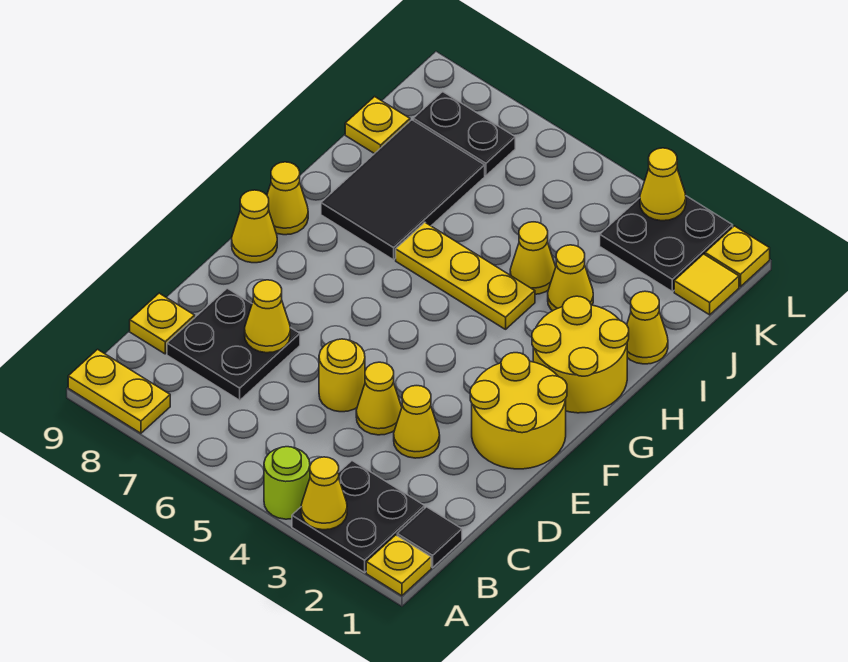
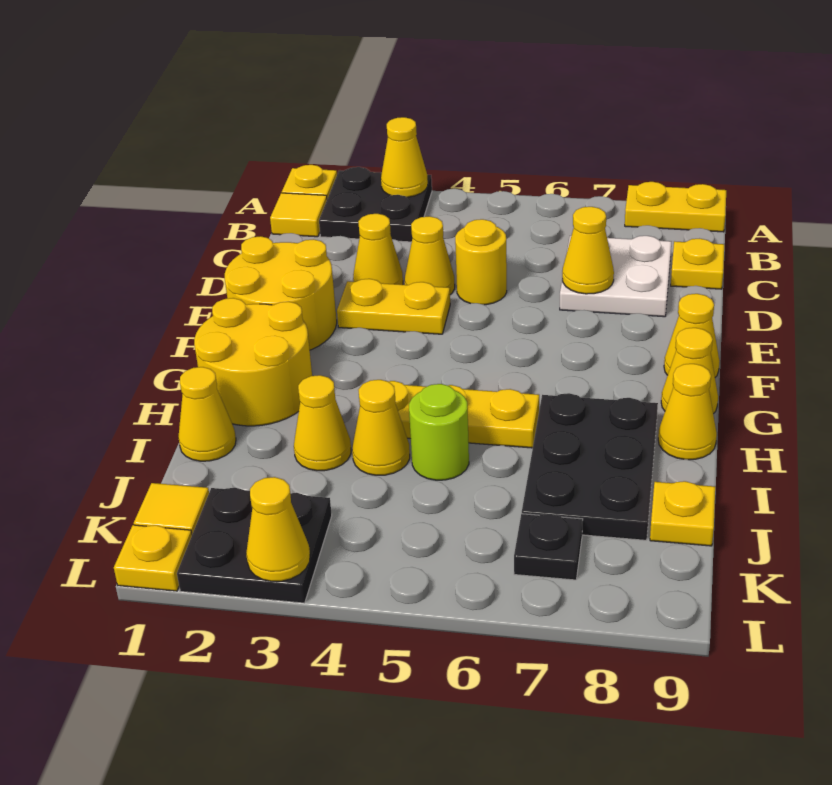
lime round brick A4 level 1 -> lime round brick I5 level 1
black tile B1 level 1 -> yellow tile B1 level 1
black plate C7:D8 level 1 -> white plate C7:D8 level 1
none -> yellow plate E3:E4 level 1
black tile H7:J8 level 1 -> black plate H7:J8 level 1
none -> yellow cone H9 level 1
black plate K7:K8 level 1 -> black plate K7 level 1

